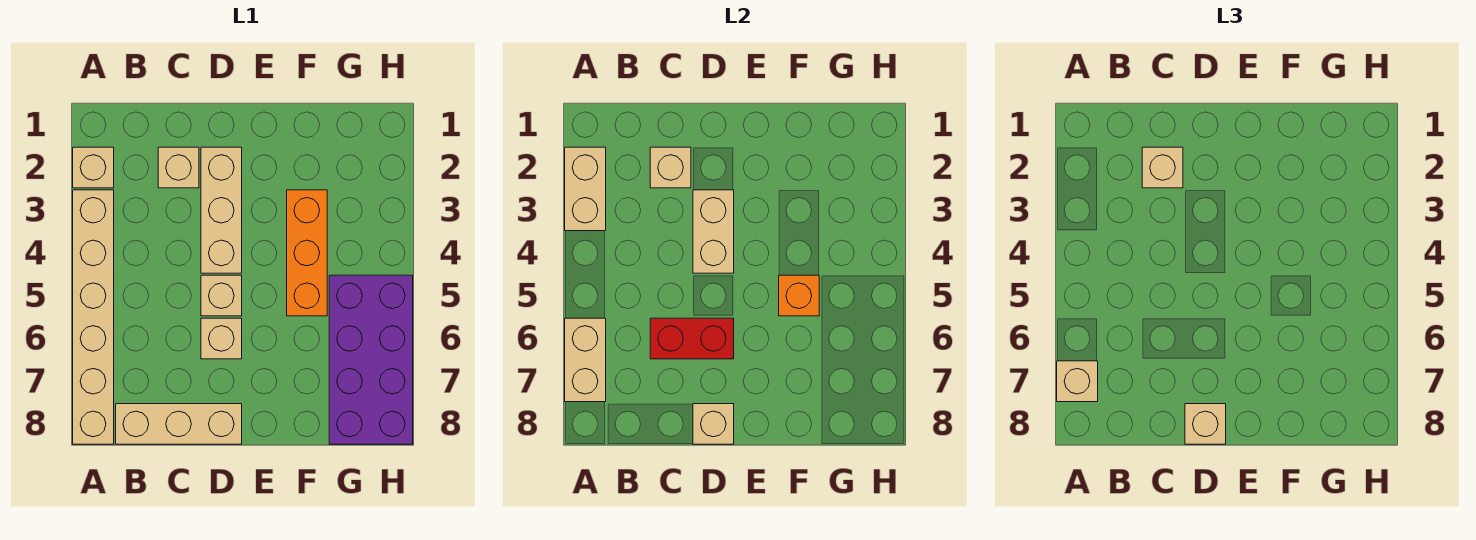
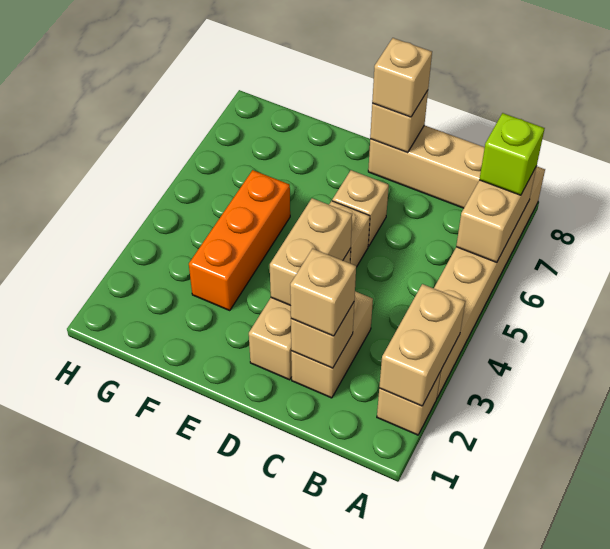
tan brick A7 level 3 -> lime brick A7 level 3
tan brick C2 level 1 -> tan brick C2:C3 level 1
red brick C6:D6 level 2 -> none
orange brick F5 level 2 -> none
purple brick G5:H8 level 1 -> none

